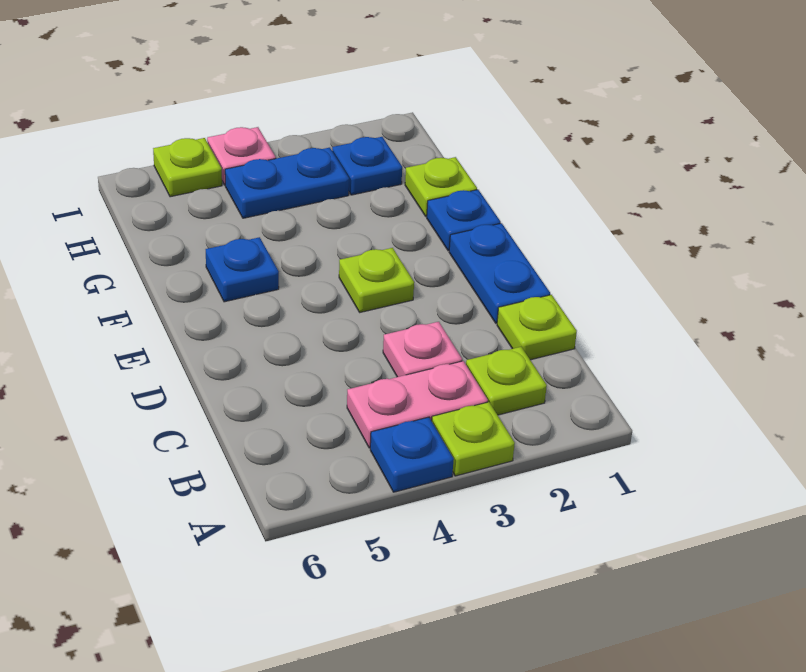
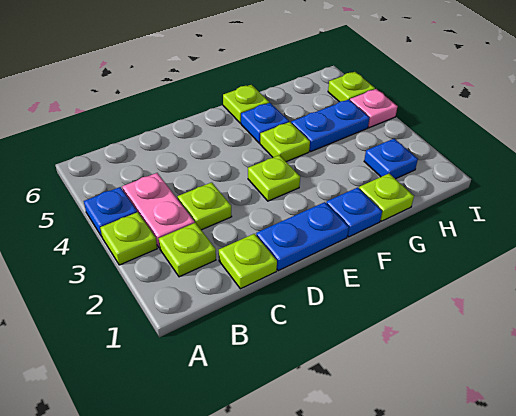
pink plate C3 level 1 -> lime plate C3 level 1
none -> lime plate F4 level 1
none -> lime plate F6 level 1
blue plate H3:H4 level 1 -> blue plate G4:H4 level 1

